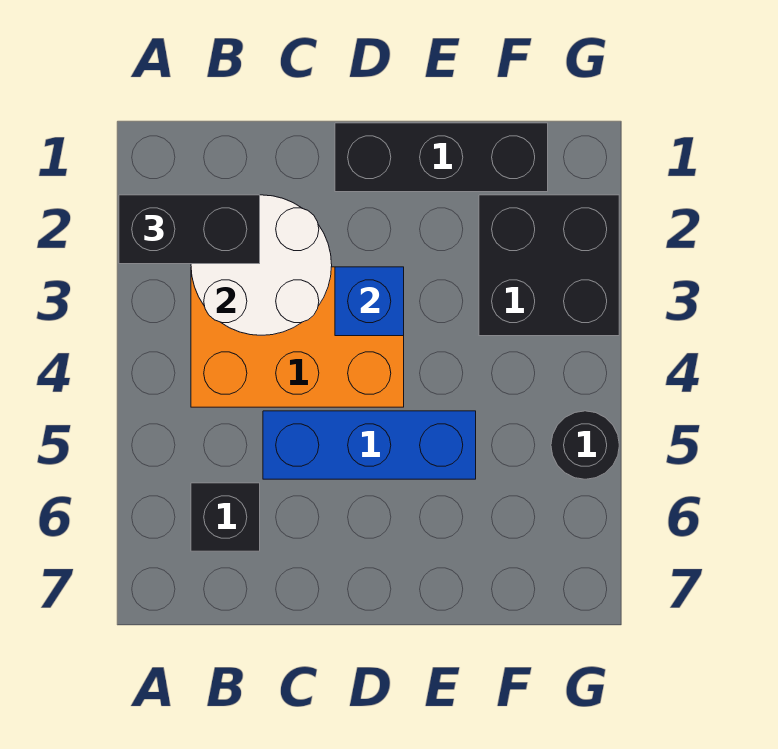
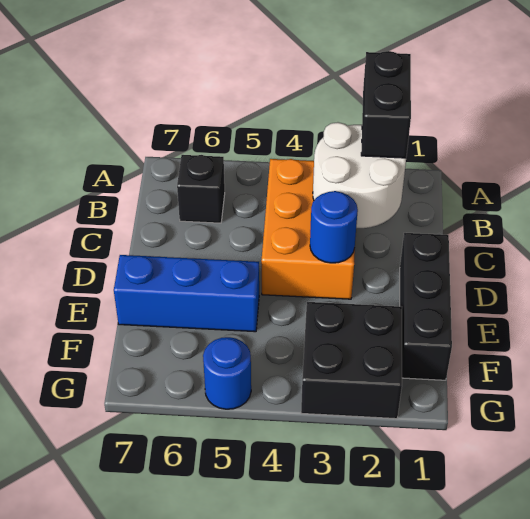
blue brick C5:E5 level 1 -> blue brick E5:E7 level 1
blue brick D3 level 2 -> blue round brick D3 level 2
black round brick G5 level 1 -> blue round brick G5 level 1

